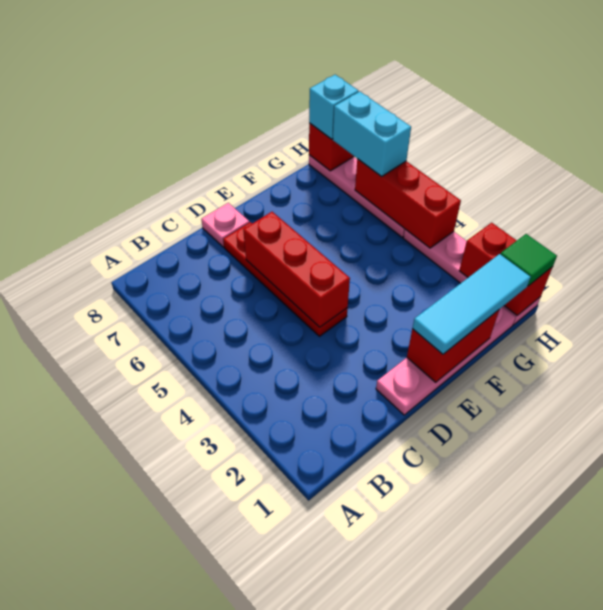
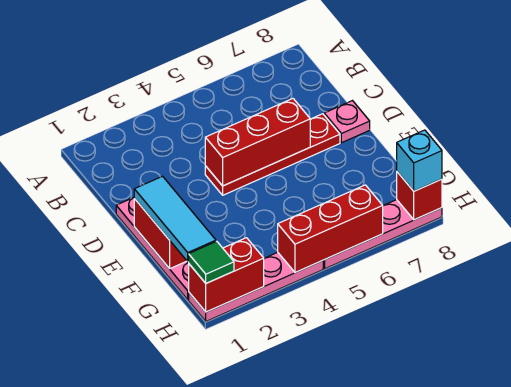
cyan brick H6:H7 level 3 -> none

